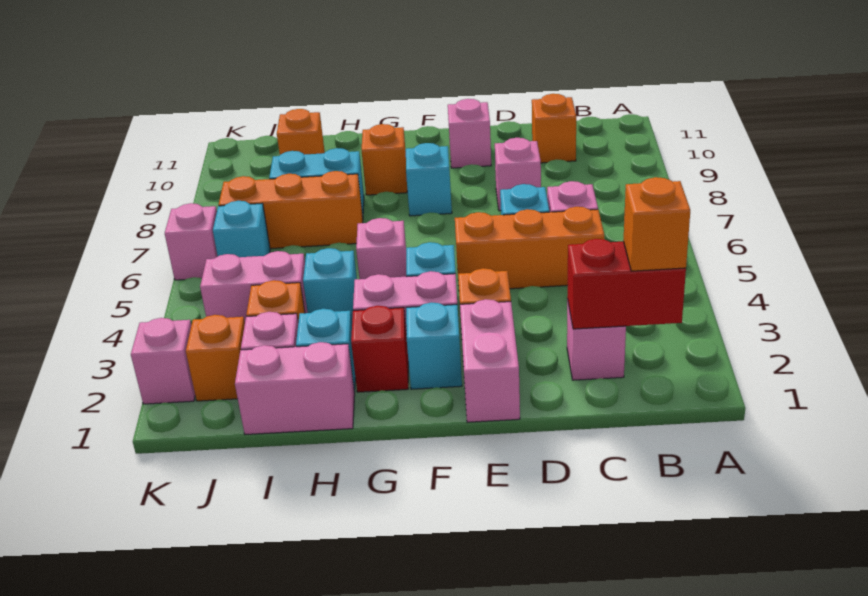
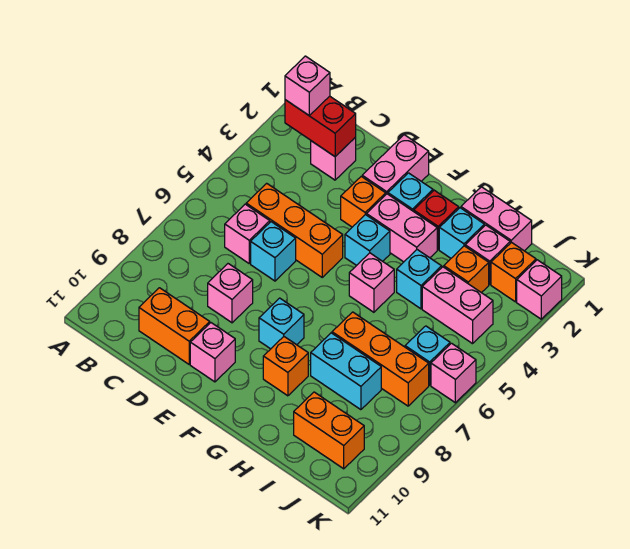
orange brick B2 level 3 -> pink brick B2 level 3
orange brick C10 level 1 -> orange brick C10:D10 level 1
orange brick I10 level 1 -> orange brick I10:J10 level 1

